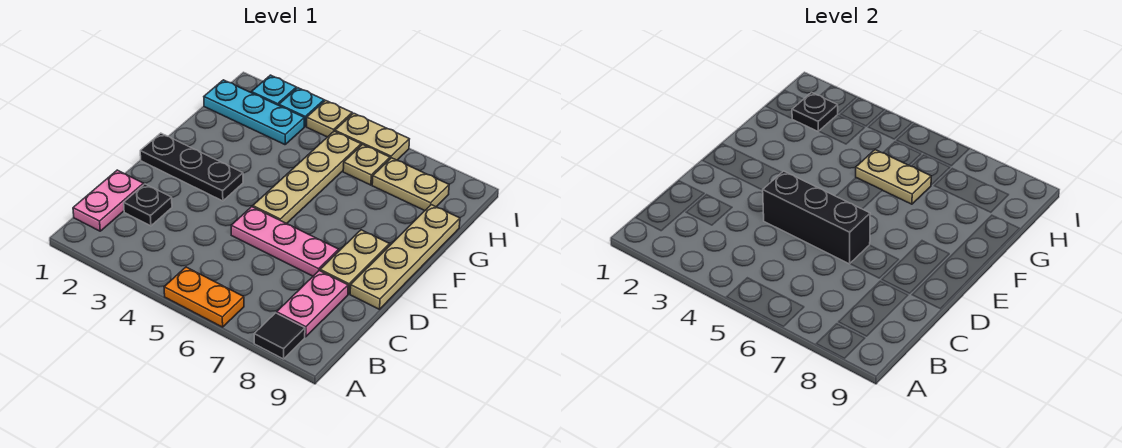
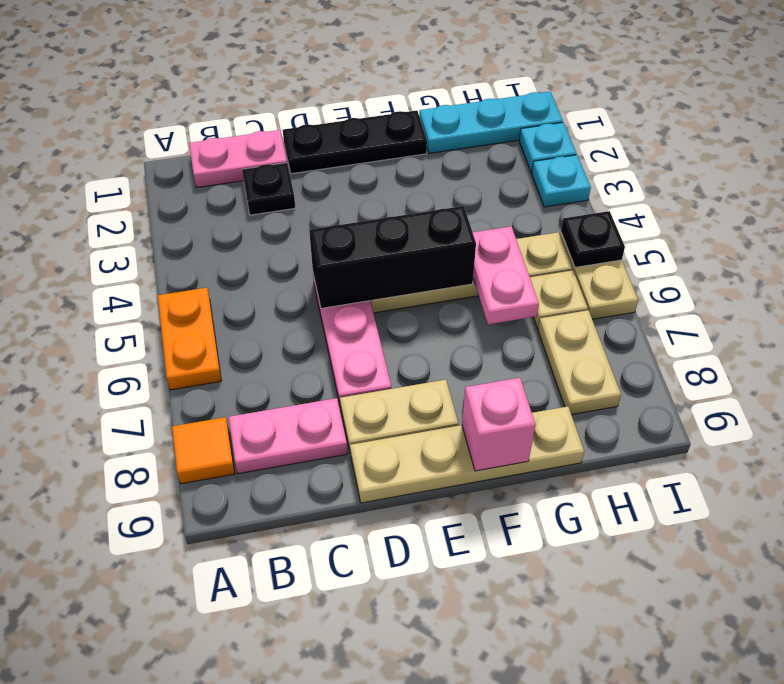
black tile A8 level 1 -> orange tile A8 level 1
black brick D4:D6 level 2 -> black brick D5:F5 level 2
black plate E1:E3 level 1 -> black plate D1:F1 level 1
none -> pink brick F9 level 2
tan plate G5:G6 level 2 -> pink plate G5:G6 level 2
cyan plate H1:H3 level 1 -> cyan plate G1:I1 level 1
black plate H2 level 2 -> black plate I5 level 2
tan plate I4 level 1 -> none

